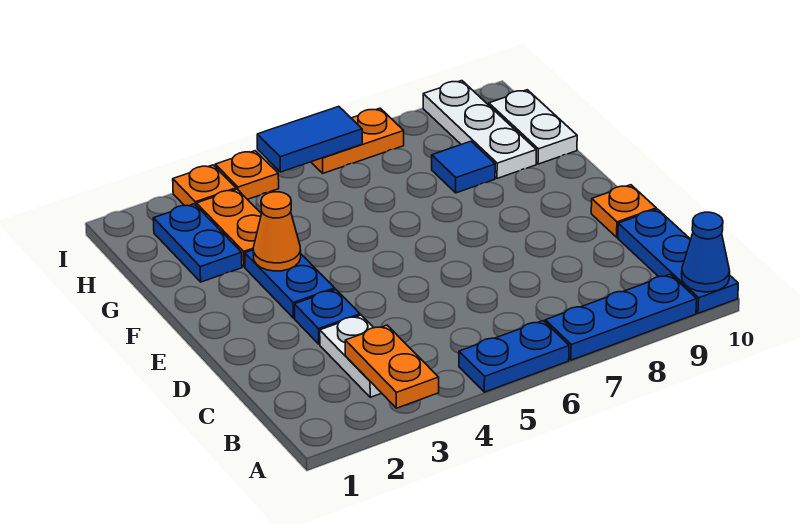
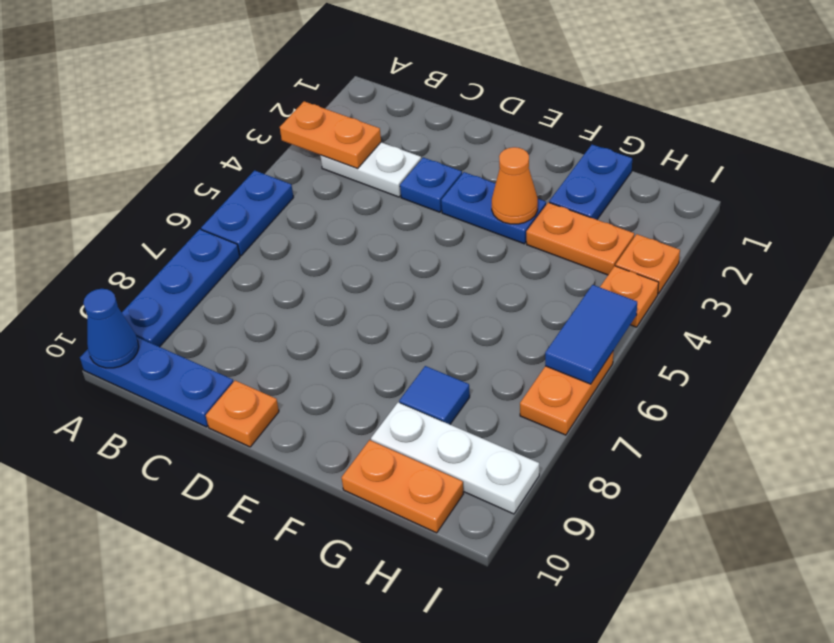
blue plate G2:H2 level 1 -> blue plate G1:G2 level 1
white plate G10:H10 level 1 -> orange plate G10:H10 level 1

